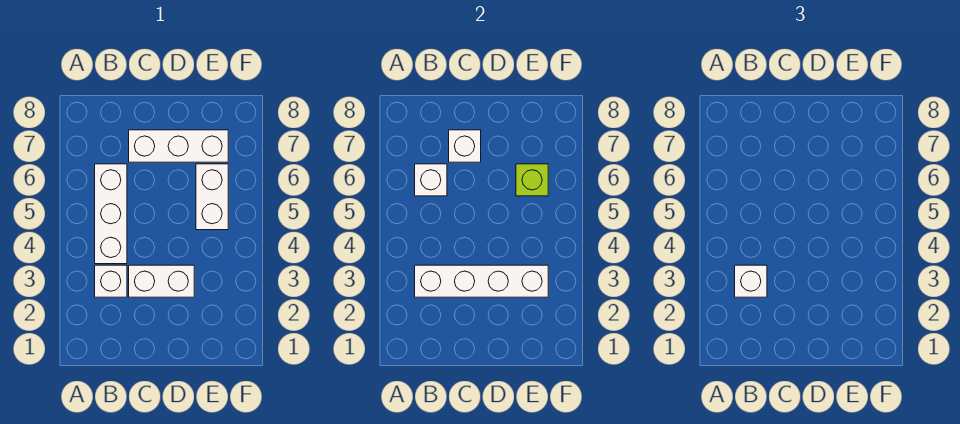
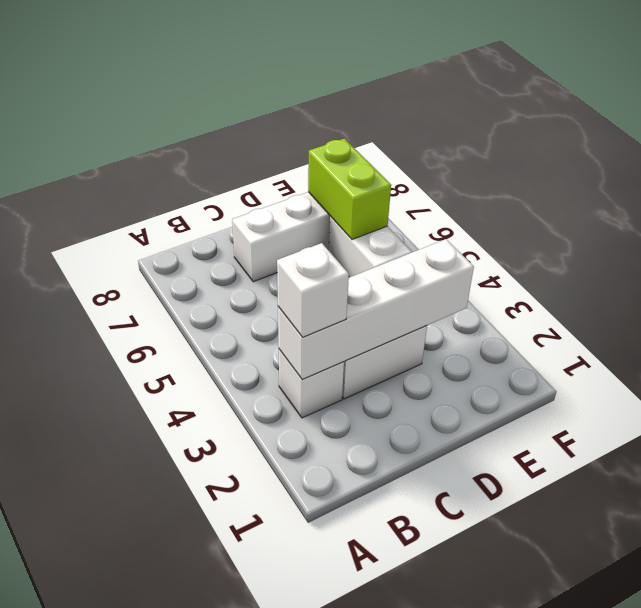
white brick B4:B6 level 1 -> none
white brick B6 level 2 -> none
white brick C7 level 2 -> none
lime brick E6 level 2 -> lime brick E6:E7 level 2

